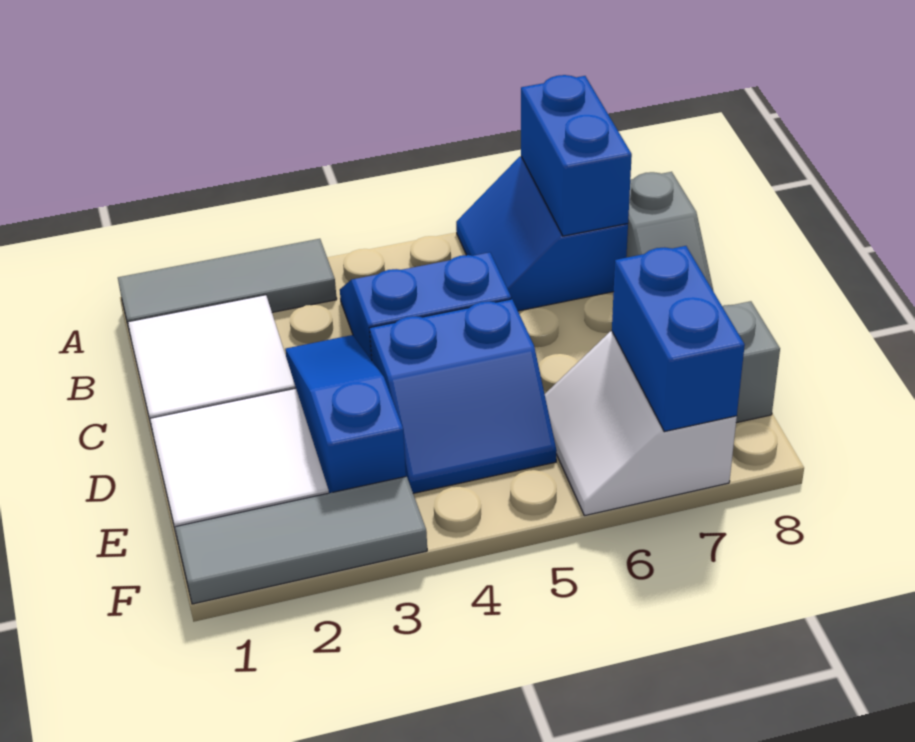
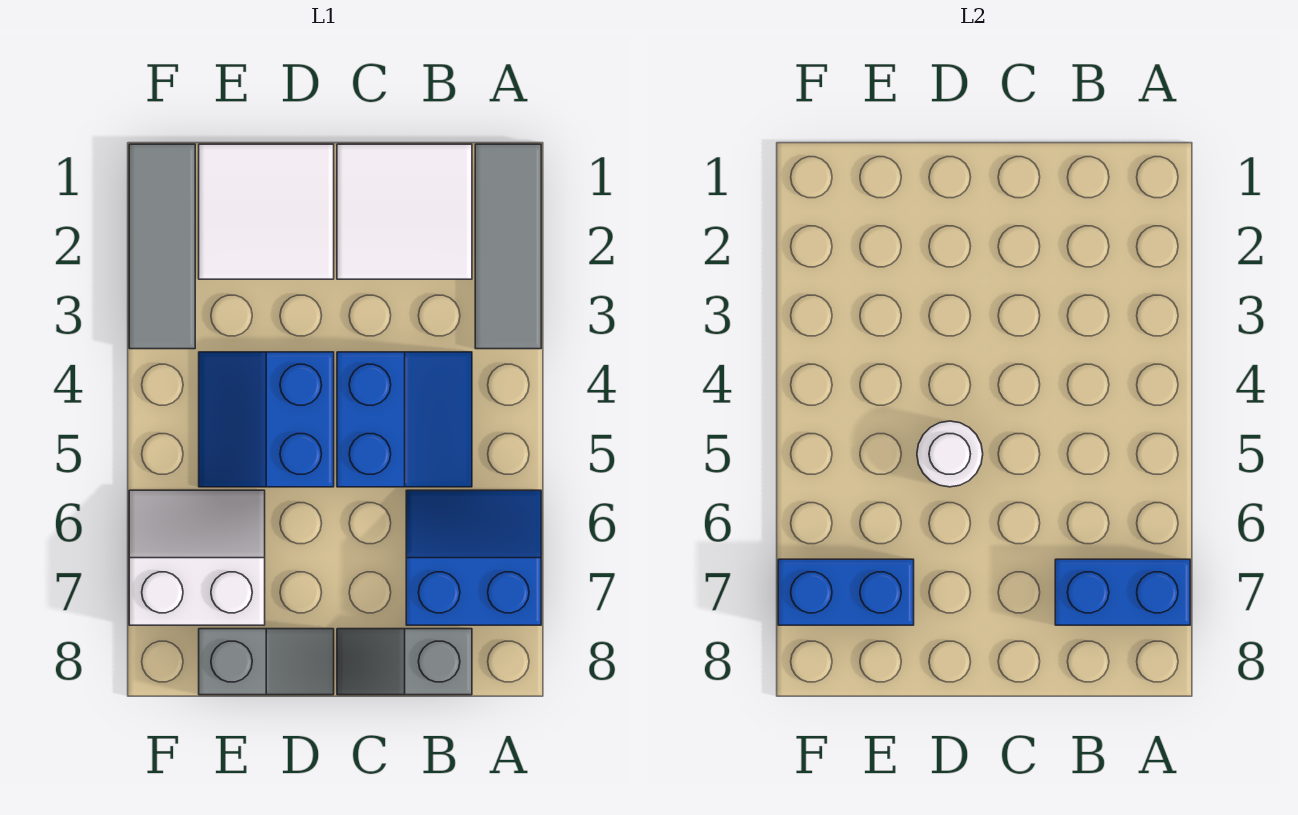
blue slope C3:E3 level 1 top E -> none
none -> white round brick D5 level 2

